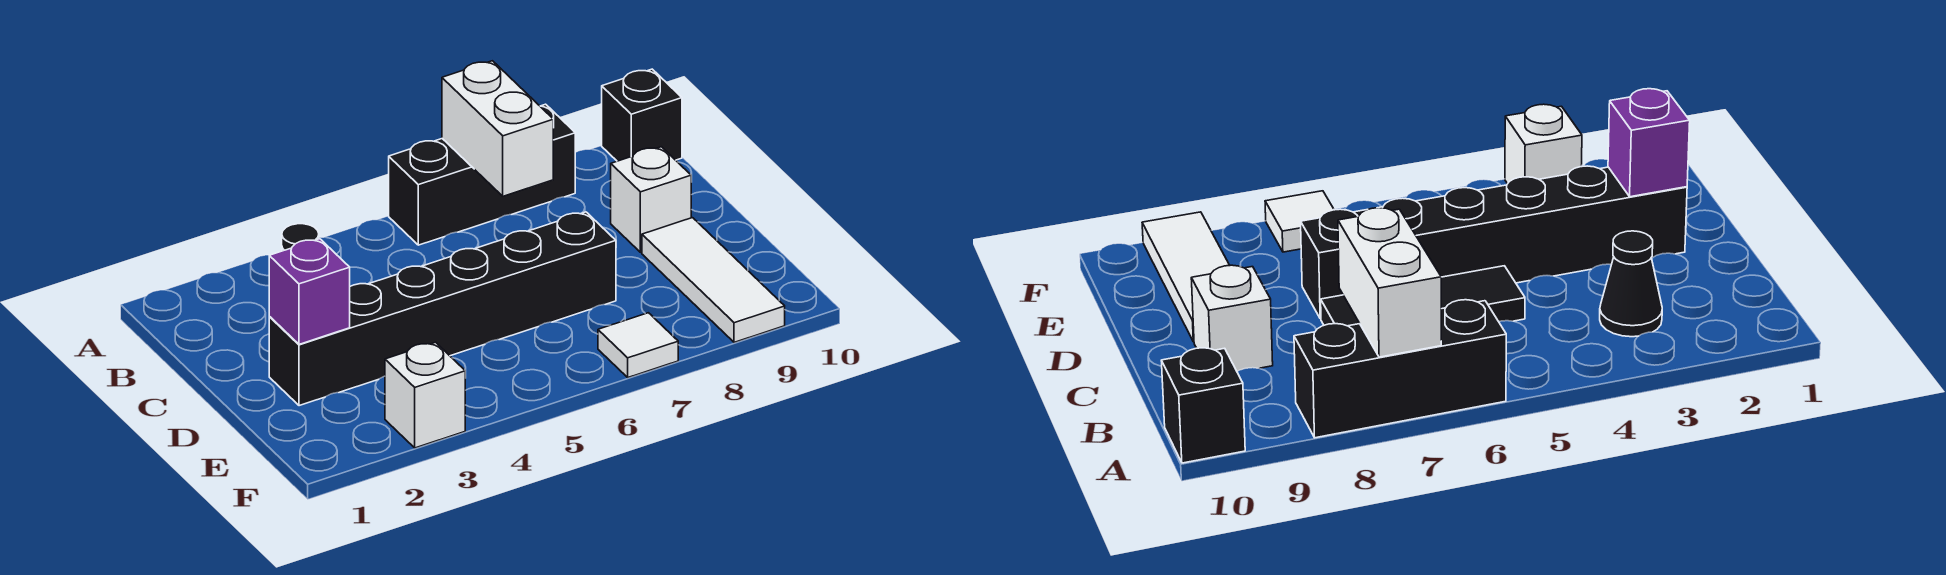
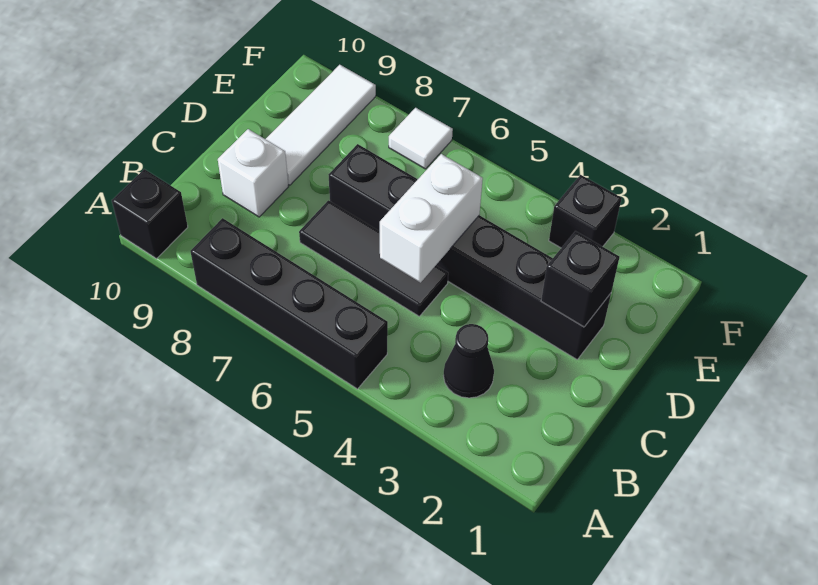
black brick A6:A8 level 1 -> black brick A5:A8 level 1
white brick A7:B7 level 2 -> white brick C5:D5 level 2
purple brick D2 level 2 -> black brick D2 level 2
white brick F3 level 1 -> black brick F3 level 1

